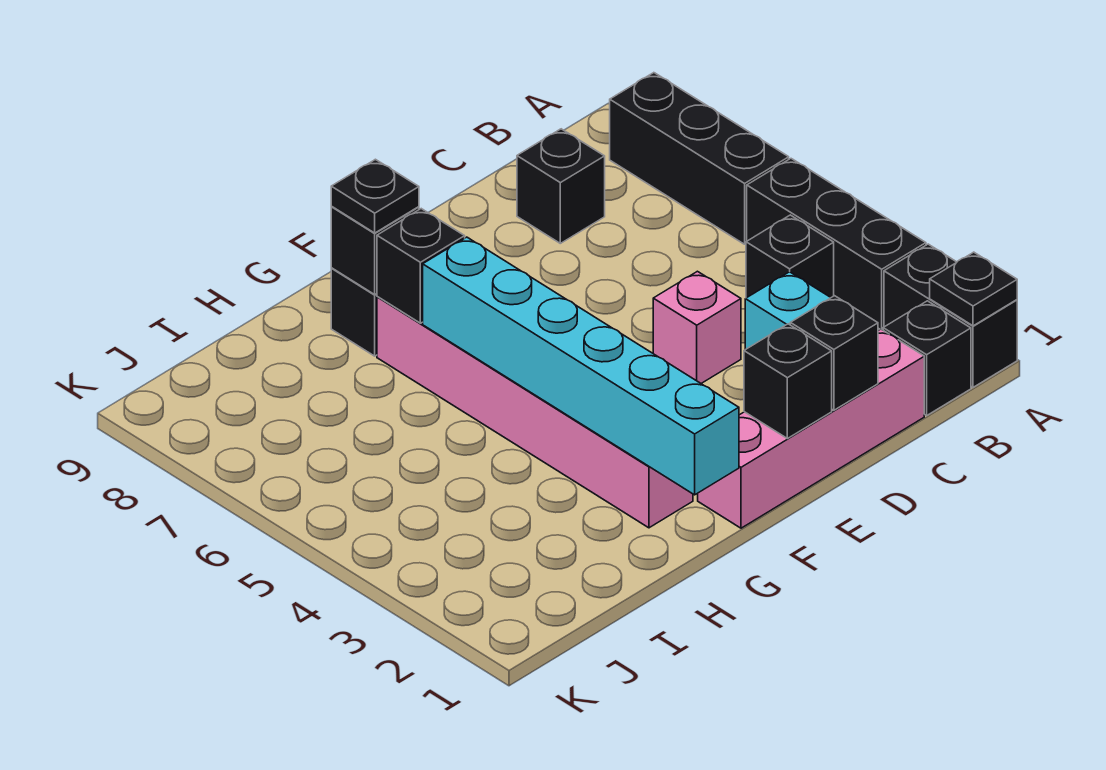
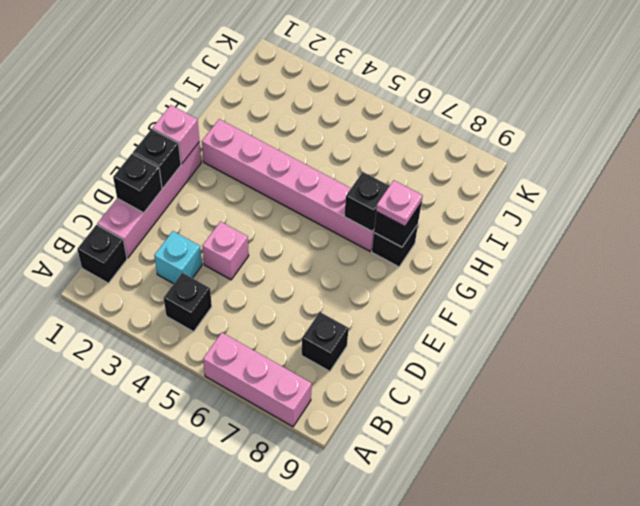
black brick A1:A2 level 1 -> none
black plate A1 level 2 -> none
black brick A3:A5 level 1 -> none
black brick A6:A8 level 1 -> pink brick A6:A8 level 1
none -> pink brick F1 level 2
cyan brick G1:G6 level 2 -> none
black plate G8 level 3 -> pink plate G8 level 3

